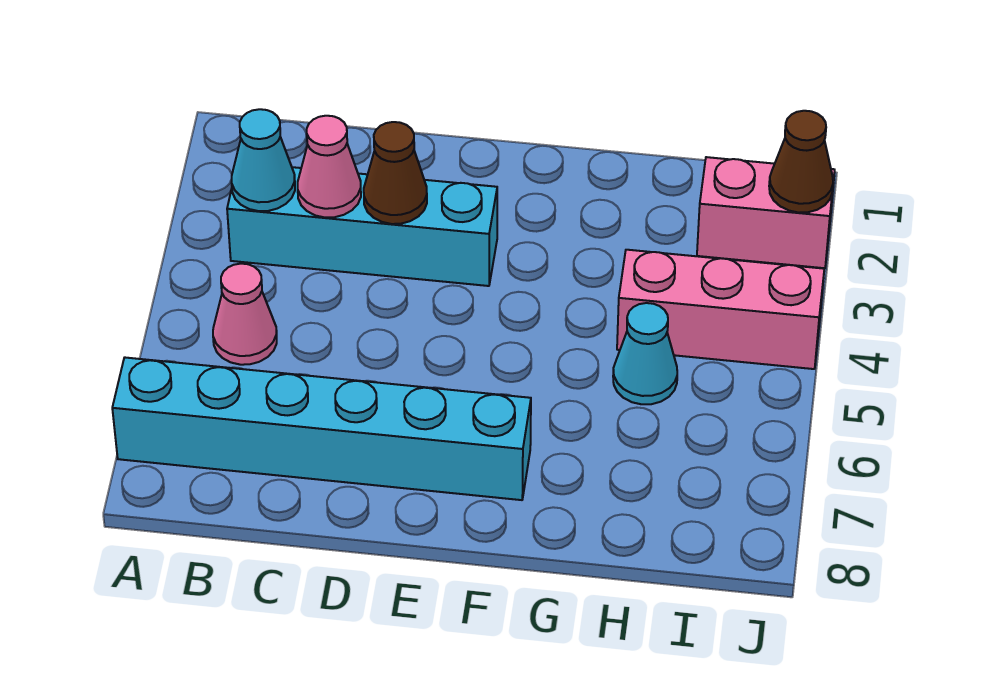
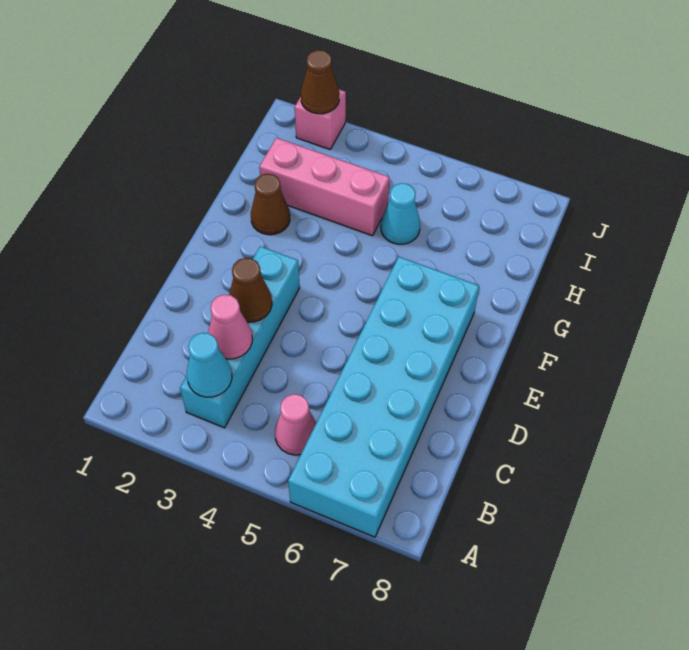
cyan brick A7:F7 level 1 -> cyan brick A6:F7 level 1
none -> brown cone G2 level 1
pink brick H4:J4 level 1 -> pink brick H2:H4 level 1
pink brick I2:J2 level 1 -> pink brick J2 level 1

